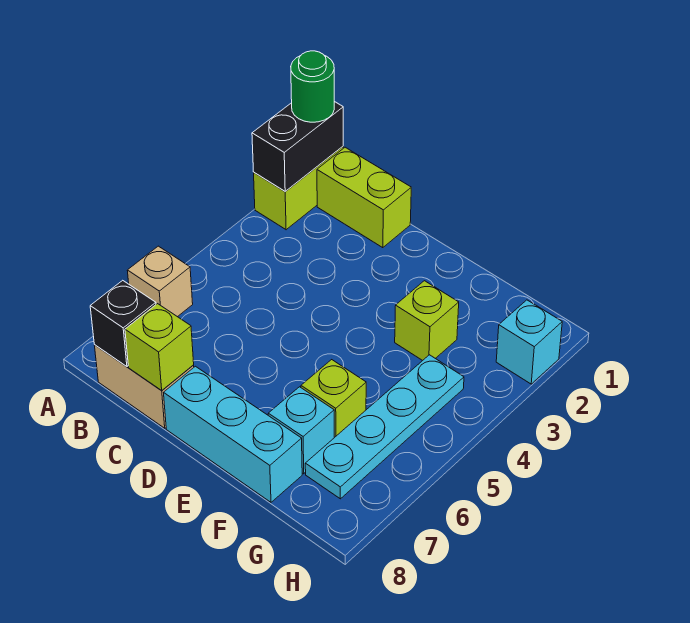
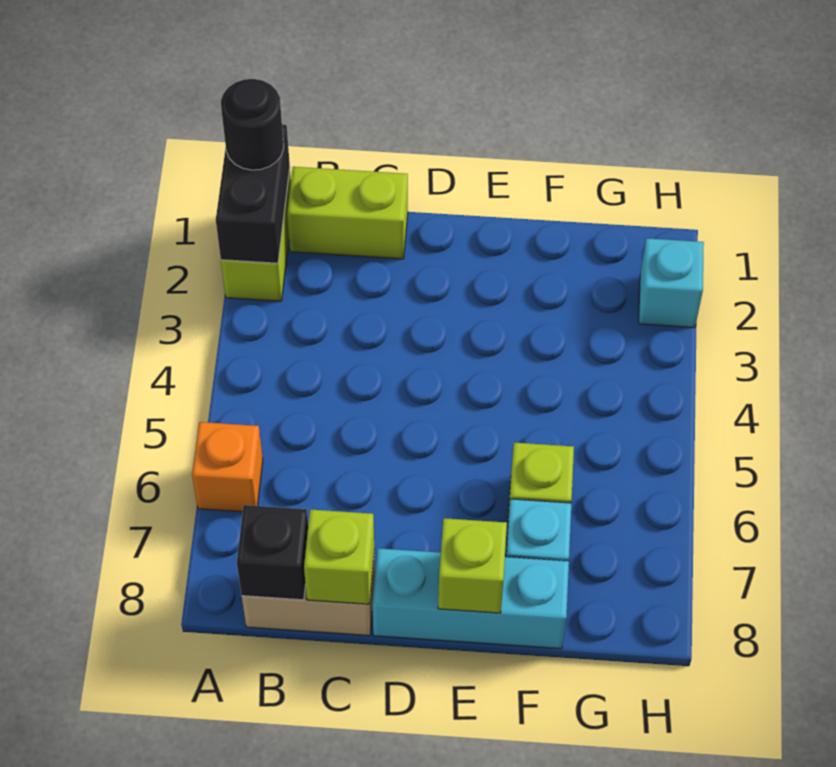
green round brick A1 level 3 -> black round brick A1 level 3
tan brick A6 level 1 -> orange brick A6 level 1
lime brick F3 level 1 -> lime brick E8 level 2
cyan plate G4:G7 level 1 -> none

